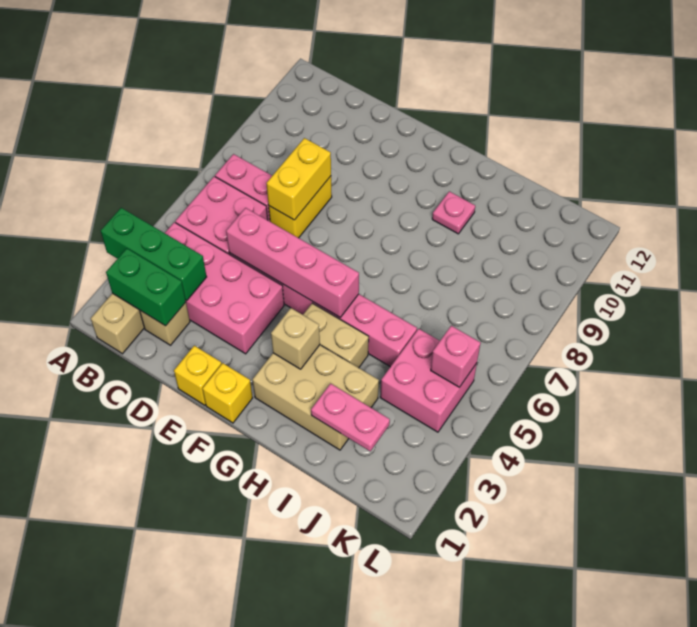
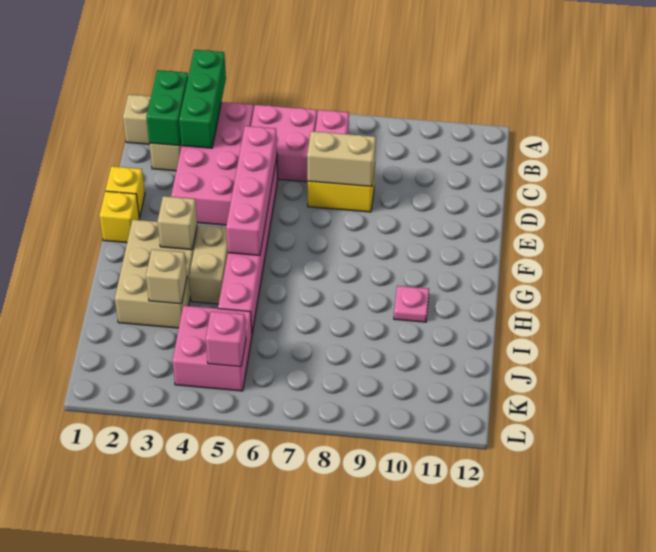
yellow brick D7:D8 level 2 -> tan brick D7:D8 level 2
pink plate I2:J2 level 2 -> none
none -> tan brick I3 level 2

